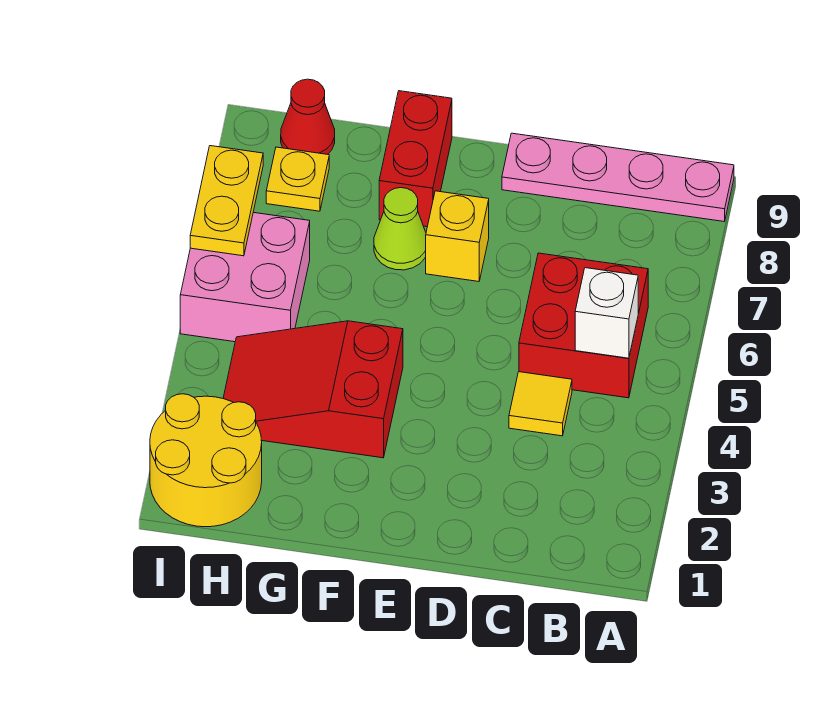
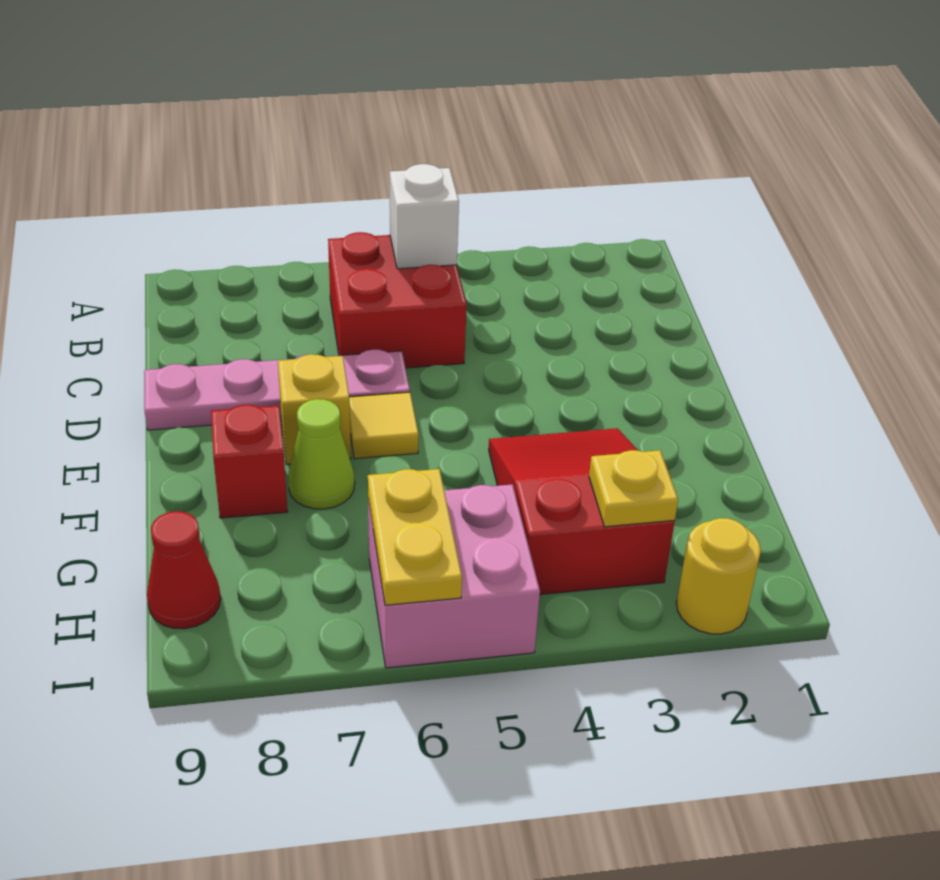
pink plate A9:D9 level 1 -> pink plate D6:D9 level 1
yellow tile C4 level 1 -> yellow tile E6 level 1
red slope F3:H4 level 1 top F -> red slope F3:H4 level 1 top H
red brick F8:F9 level 1 -> red brick F8 level 1
yellow round brick H1:I2 level 1 -> yellow round brick I2 level 1
yellow plate H8 level 1 -> yellow plate H3 level 2
yellow plate I6:I7 level 2 -> yellow plate H6:I6 level 2

